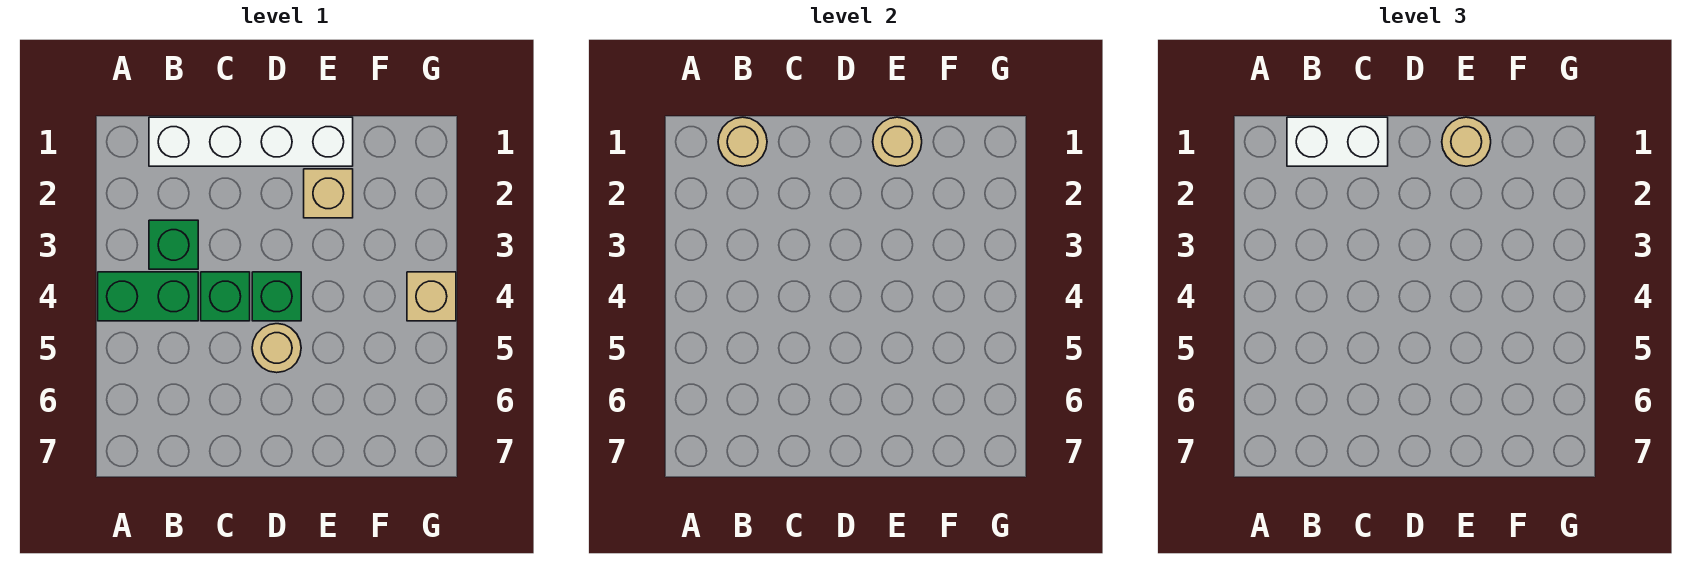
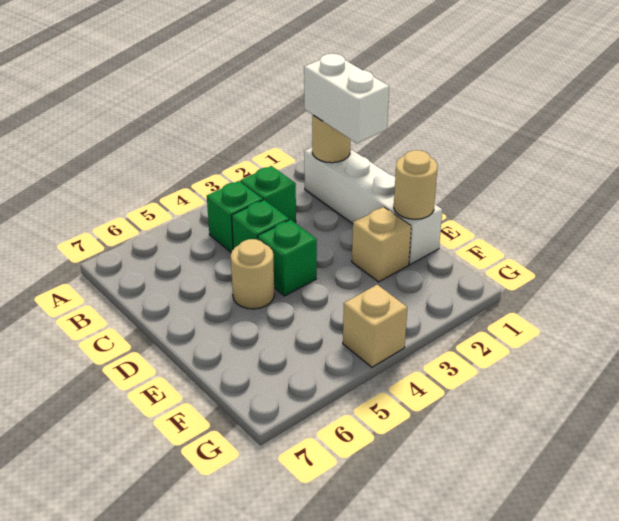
green brick A4:B4 level 1 -> green brick B4 level 1
tan round brick E1 level 3 -> none

